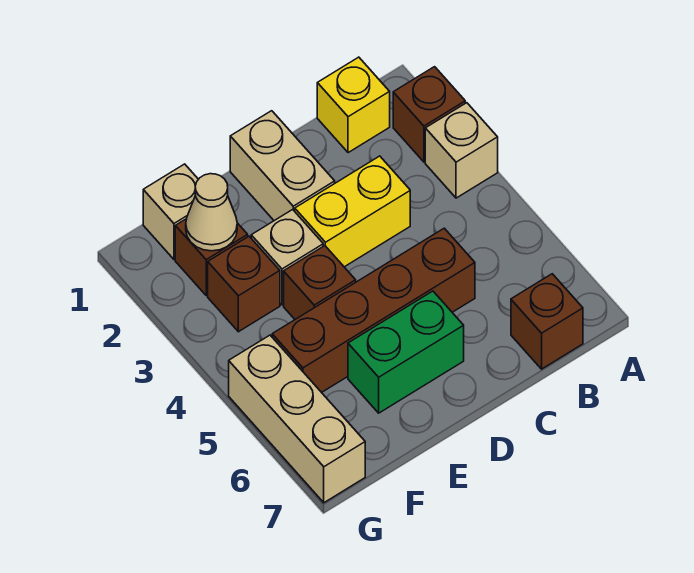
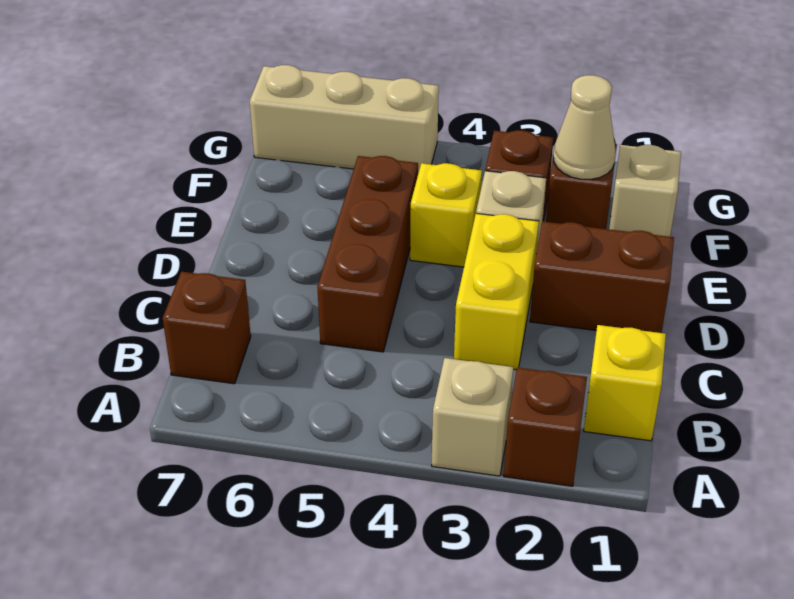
brown brick C5:F5 level 1 -> brown brick C5:E5 level 1
tan brick D1:D2 level 1 -> brown brick D1:D2 level 1
green brick D6:E6 level 1 -> none
brown brick E4 level 1 -> yellow brick E4 level 1

